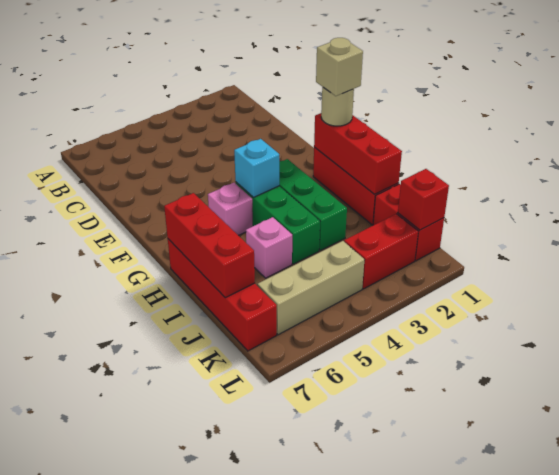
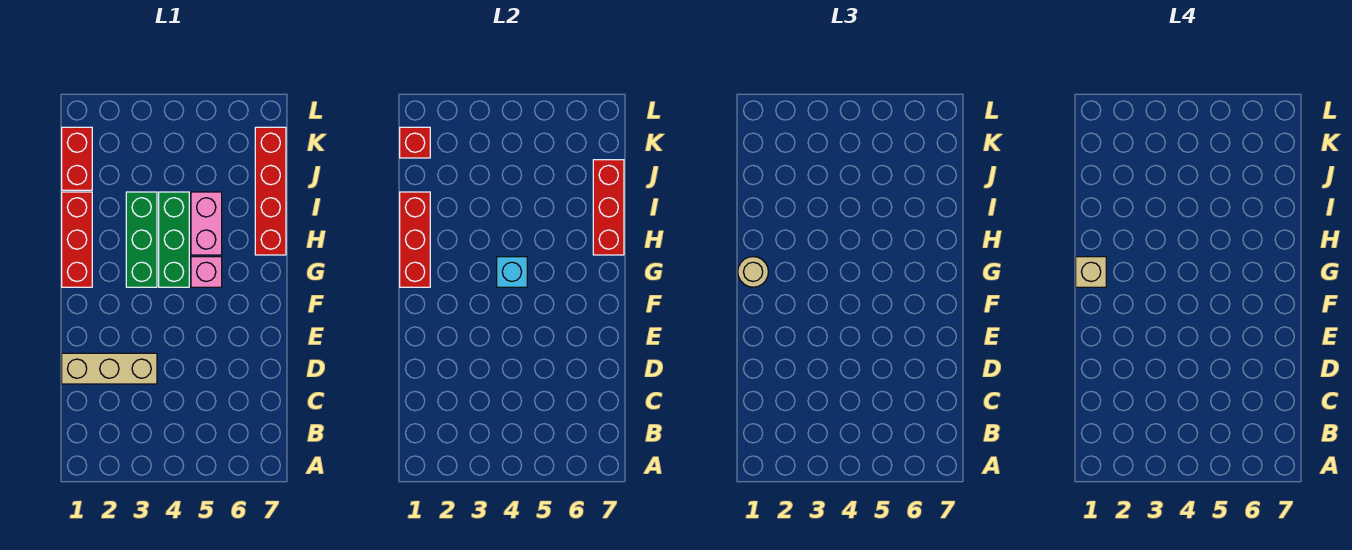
pink brick I5 level 1 -> pink brick H5:I5 level 1
red brick K2:K3 level 1 -> none
tan brick K4:K6 level 1 -> tan brick D1:D3 level 1

